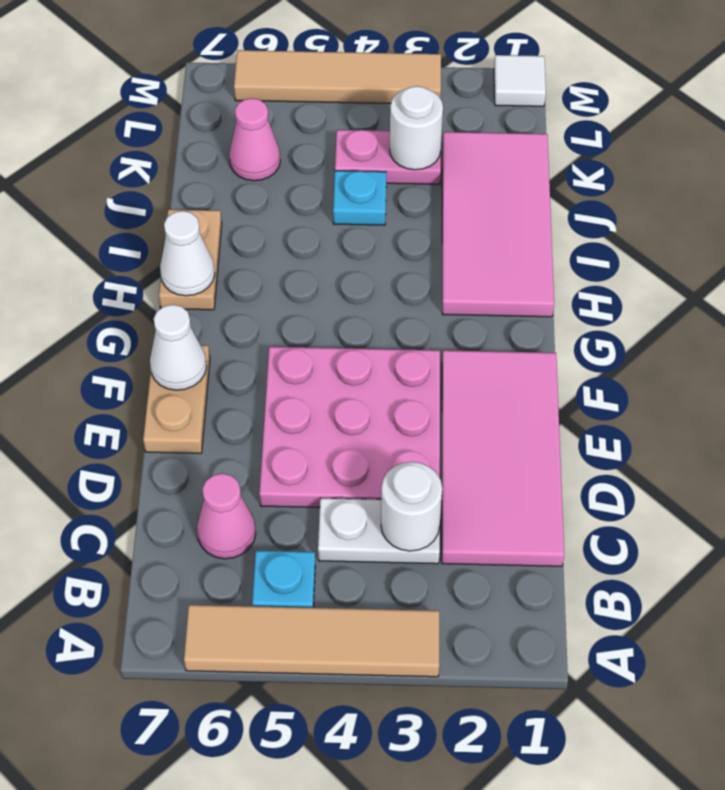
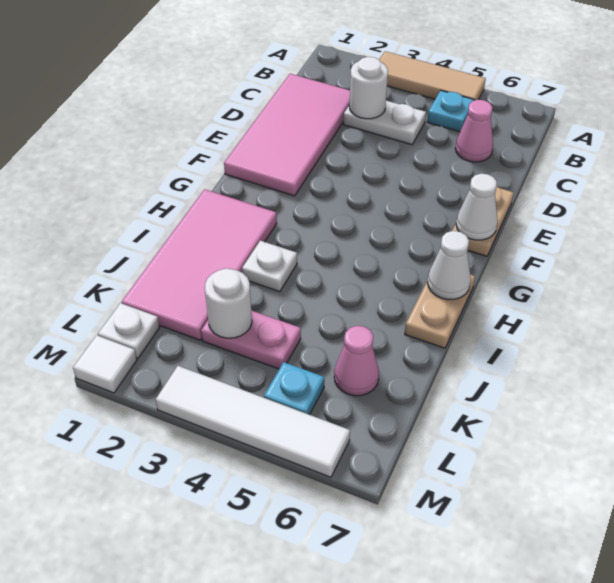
tan tile A3:A6 level 1 -> tan tile A3:A5 level 1
pink plate D3:F5 level 1 -> none
none -> white plate I3 level 1
cyan plate J4 level 1 -> cyan plate L5 level 1
none -> white plate L1 level 1
tan tile M3:M6 level 1 -> white tile M3:M6 level 1

